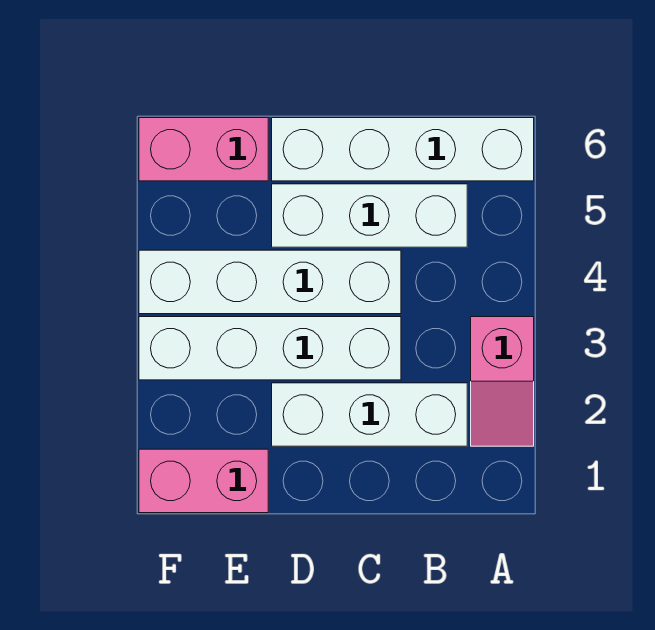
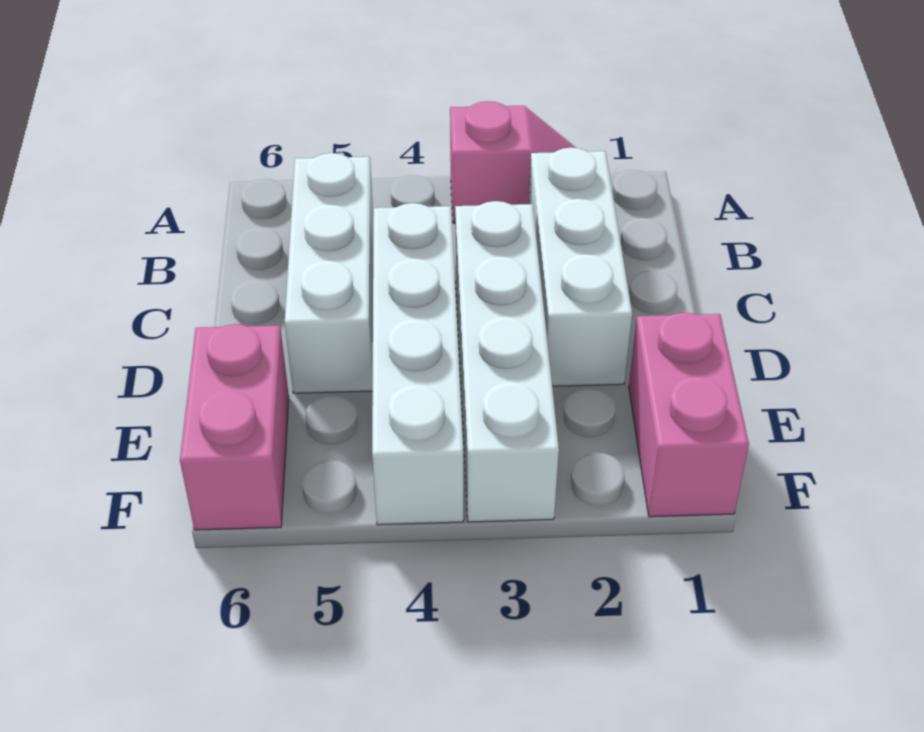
white brick A6:D6 level 1 -> none

